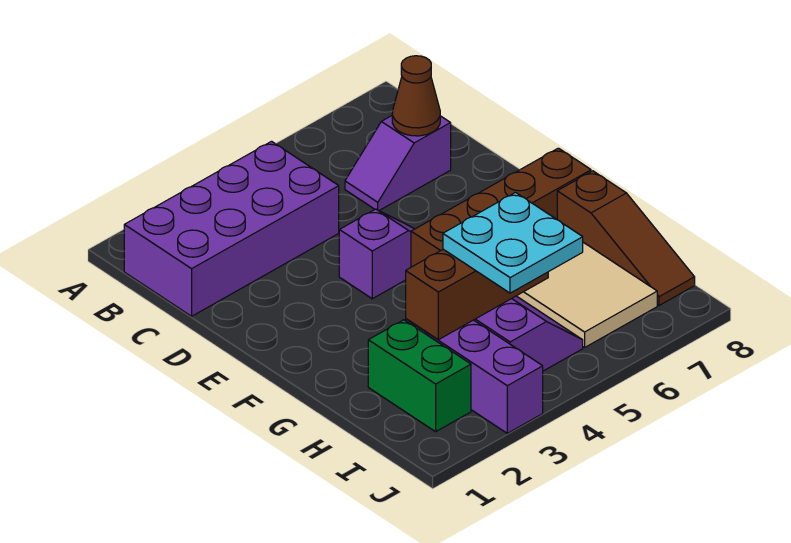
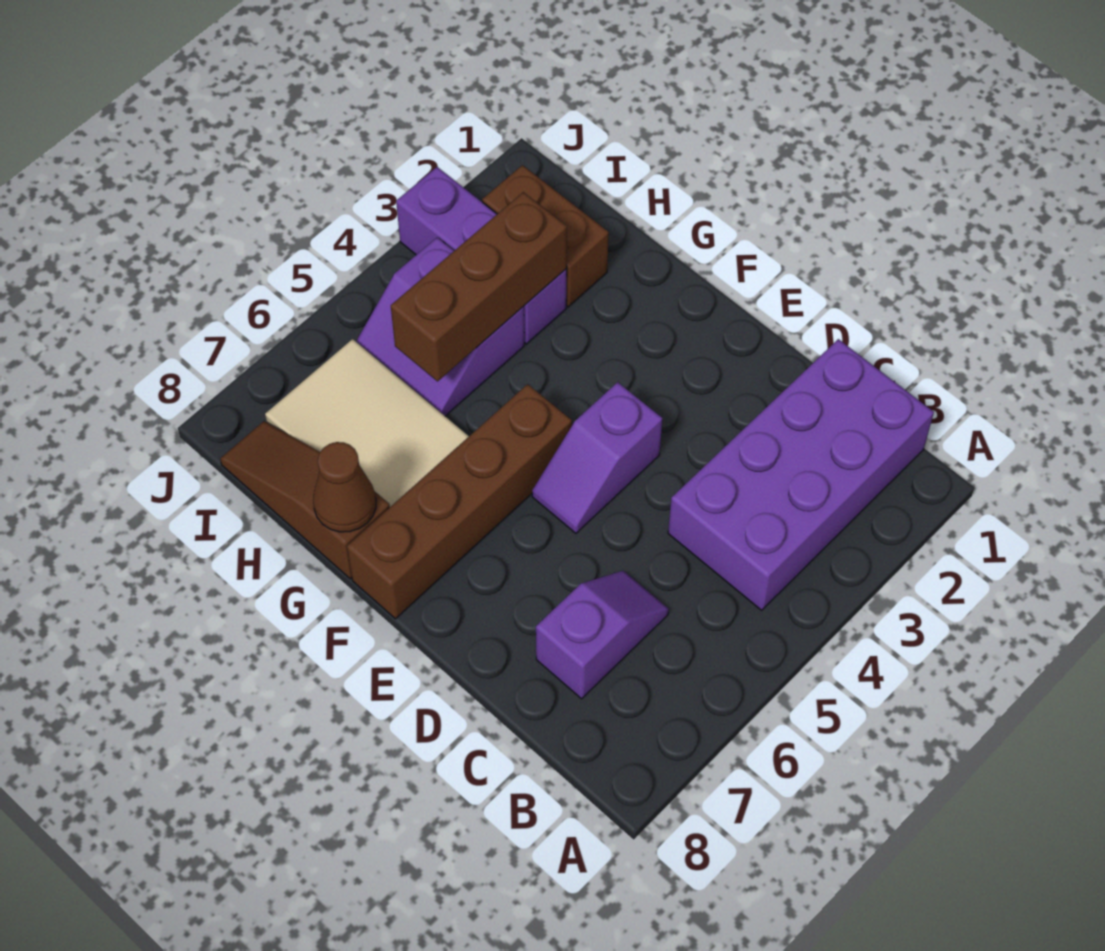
brown cone C7 level 2 -> brown cone G8 level 2
green brick H2:I2 level 1 -> brown brick H2:I2 level 1
cyan plate H4:I5 level 3 -> none

